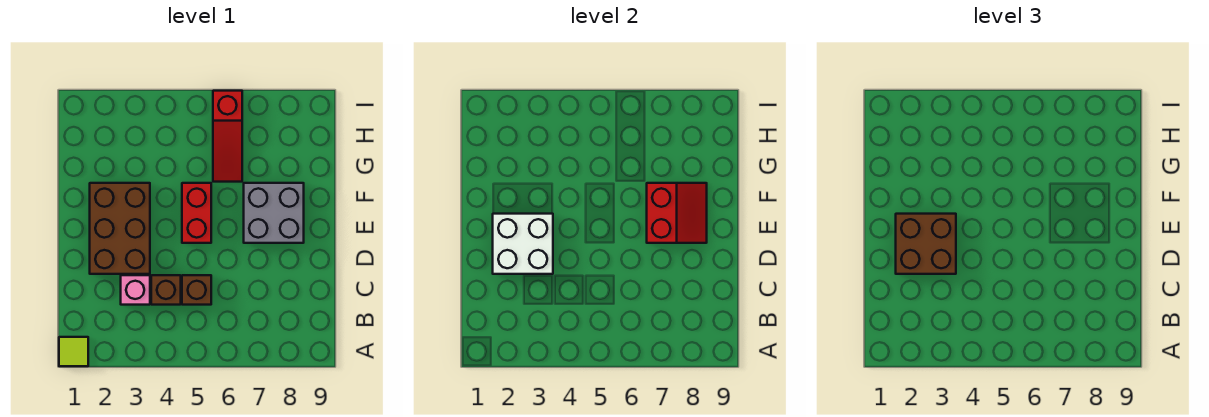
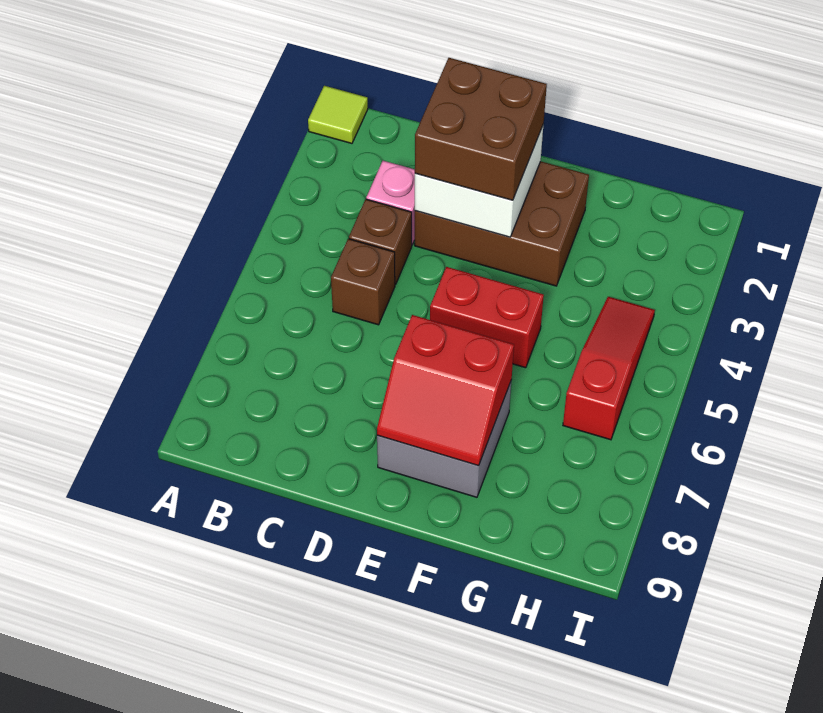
red slope G6:I6 level 1 top I -> red slope H4:H6 level 1 top 6

